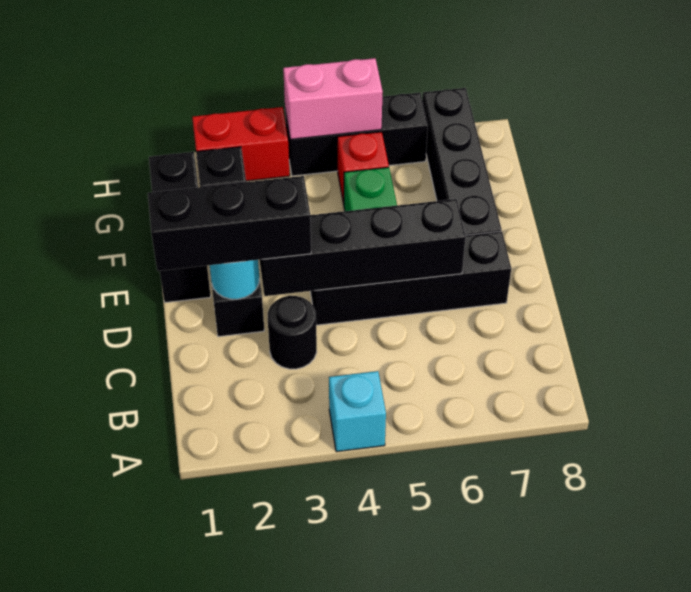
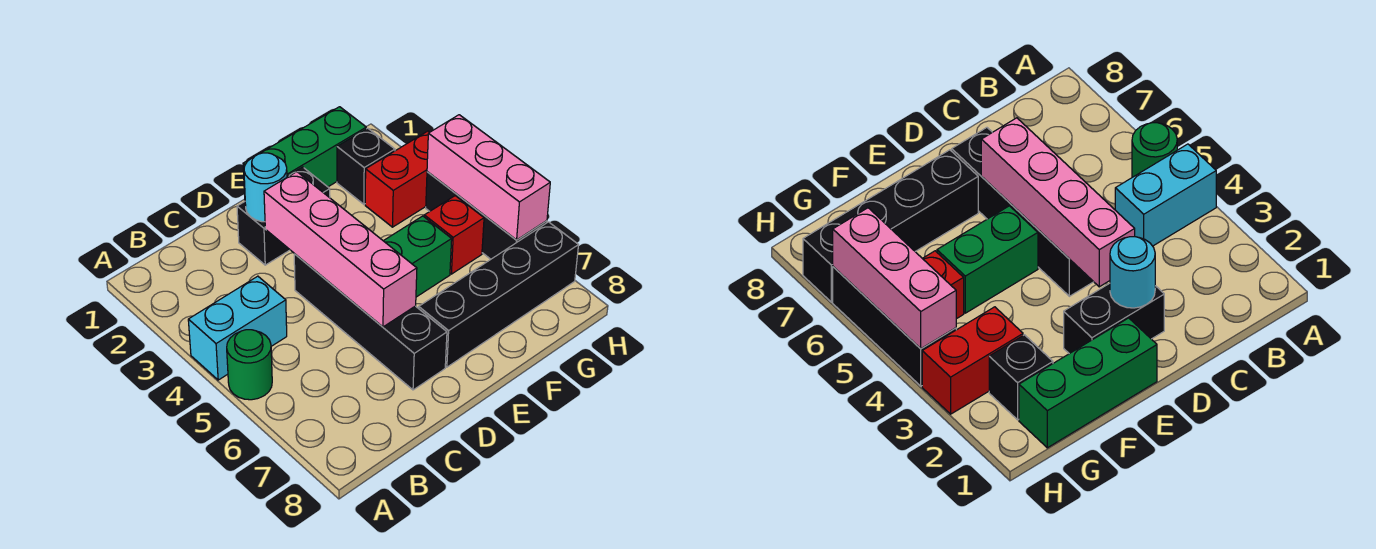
cyan brick A4 level 1 -> cyan brick A4:B4 level 1
none -> green round brick A5 level 1
black round brick C3 level 1 -> none
black brick D1:D3 level 3 -> none
black brick D3:D6 level 2 -> pink brick D3:D6 level 2
black brick E1:G1 level 1 -> green brick E1:G1 level 1
red brick H2:H3 level 1 -> red brick G3:H3 level 1
pink brick H4:H5 level 2 -> pink brick H4:H6 level 2

